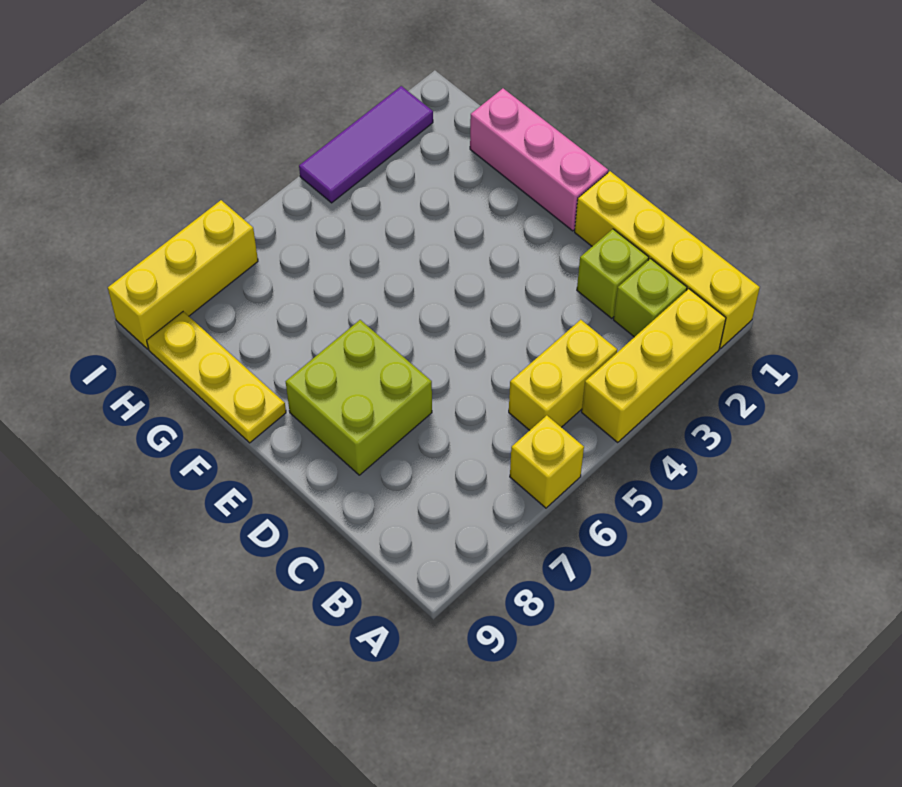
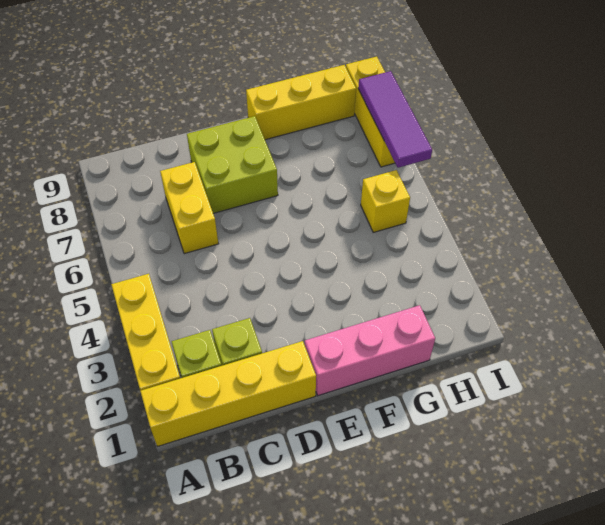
yellow brick A6 level 1 -> yellow brick H5 level 1
yellow brick B4:B5 level 1 -> yellow brick C6:C7 level 1
yellow plate F9:H9 level 1 -> yellow brick F9:H9 level 1
purple tile I2:I4 level 1 -> purple tile I6:I8 level 2

